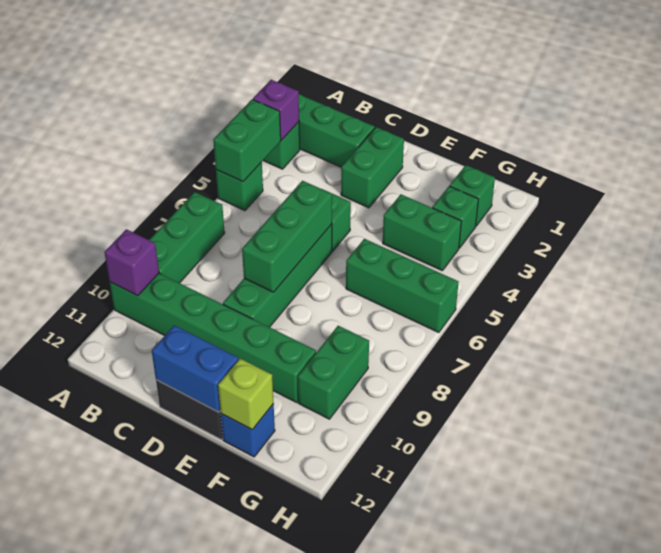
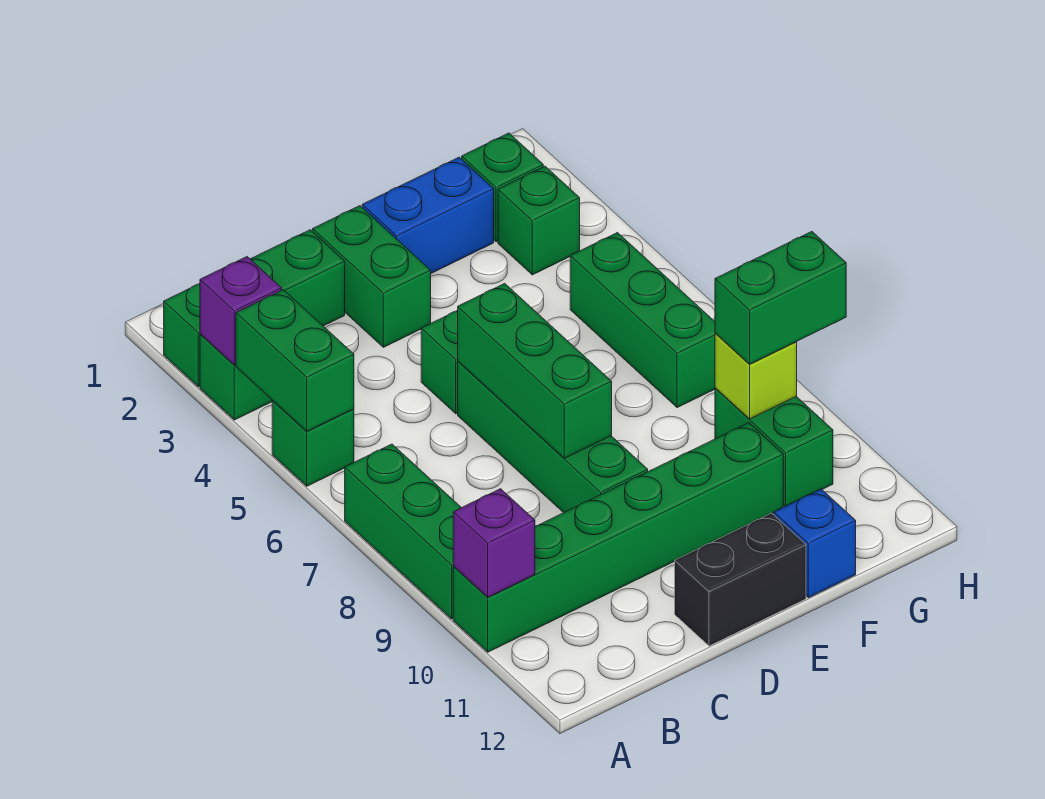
blue brick D12:E12 level 2 -> blue brick E2:F2 level 1
green brick F4:G4 level 1 -> green brick G9:H9 level 3
green brick F6:H6 level 1 -> green brick G5:G7 level 1
lime brick F12 level 2 -> lime brick G9 level 2

